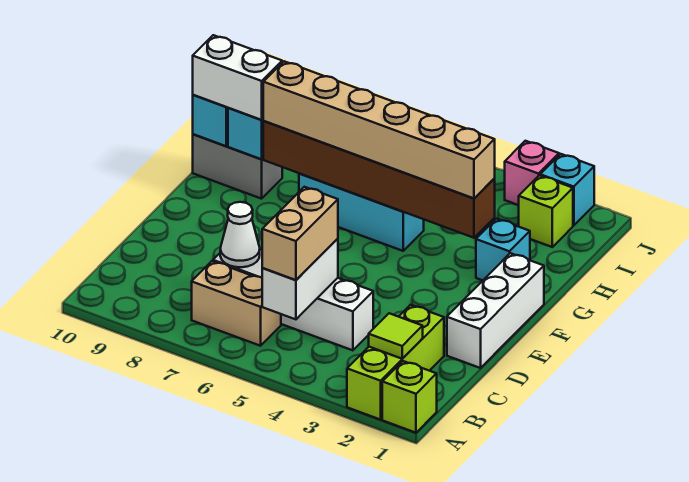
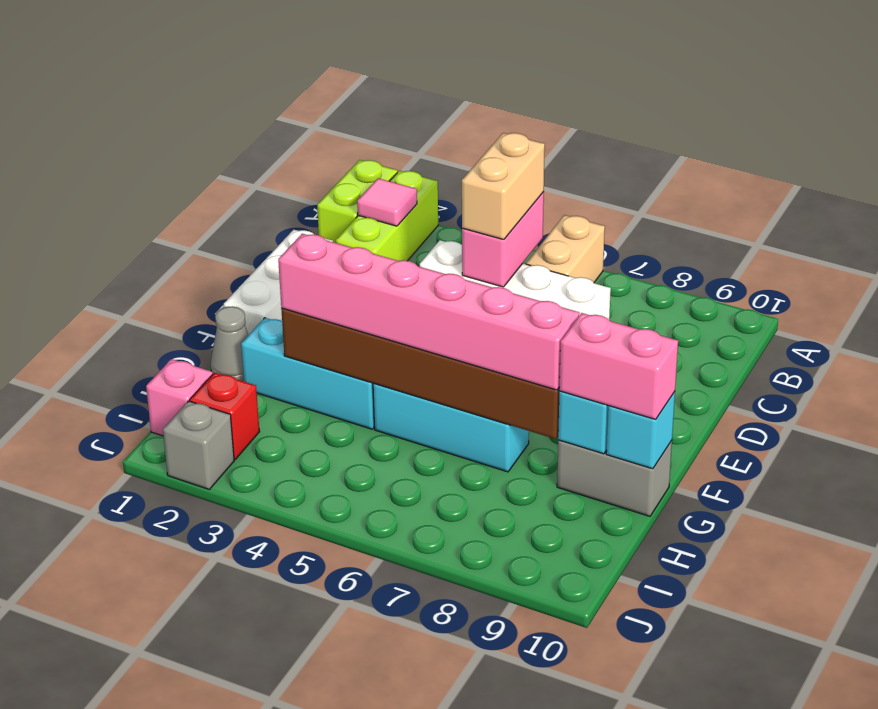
lime brick A1 level 1 -> lime brick A1:B1 level 1
lime tile B2 level 2 -> pink tile B2 level 2
white brick B5:C5 level 2 -> pink brick B5:C5 level 2
tan brick B6:B7 level 1 -> tan brick A6:B6 level 1
white cone C7 level 2 -> none
none -> grey cone G1 level 1
cyan brick G2 level 1 -> cyan brick G2:G4 level 1
tan brick G3:G8 level 3 -> pink brick G3:G8 level 3
white brick G9:G10 level 3 -> pink brick G9:G10 level 3
lime brick I2 level 1 -> red brick I2 level 1
cyan brick J2 level 1 -> grey brick J2 level 1
pink brick J3 level 1 -> pink brick I1 level 1

